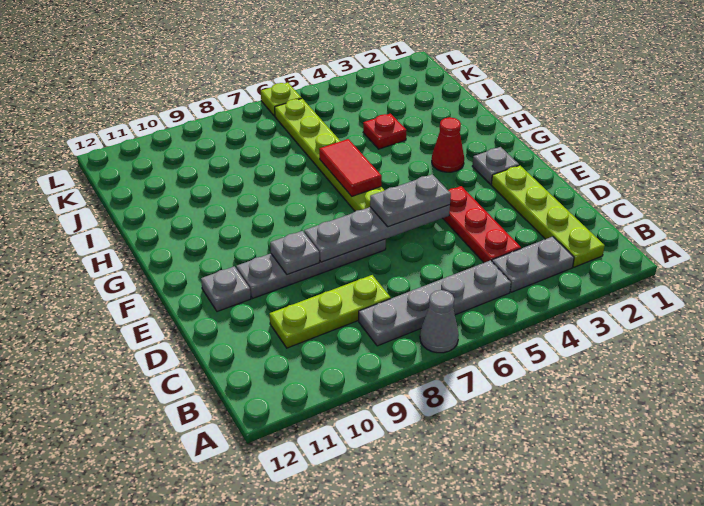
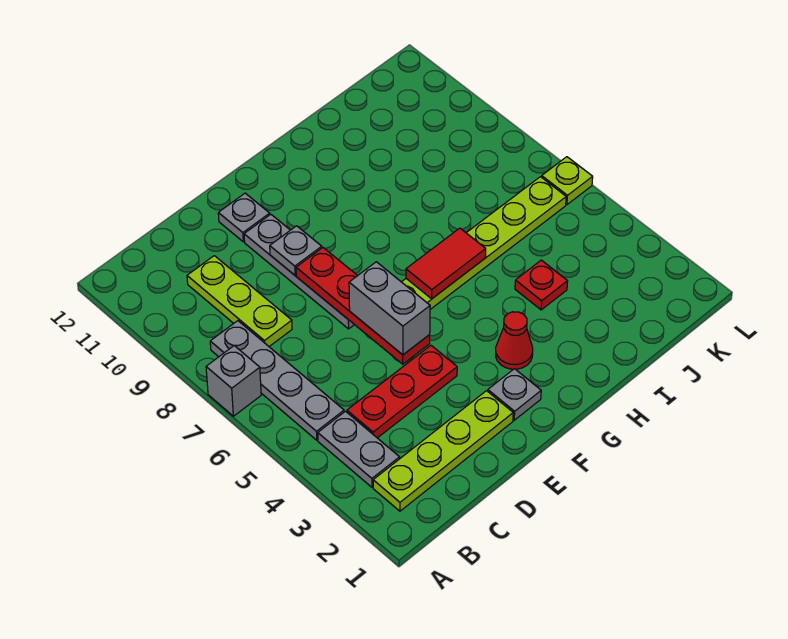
grey cone A7 level 1 -> grey brick A7 level 1
grey plate E5:E8 level 2 -> red plate E5:E8 level 2
grey plate E5:E6 level 3 -> grey brick E5:E6 level 3

